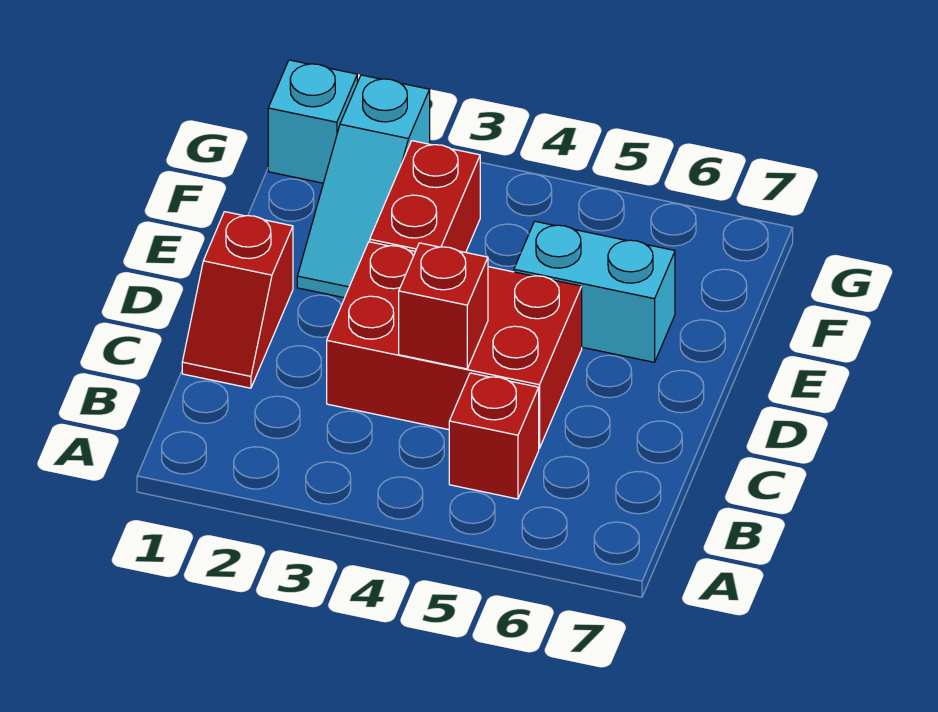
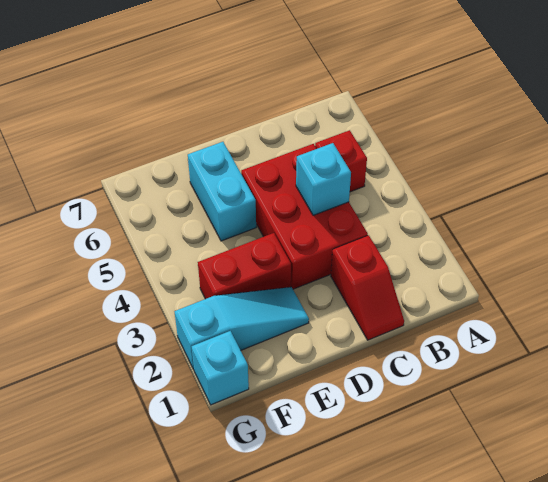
red slope C1:D1 level 1 top D -> red slope C1:C2 level 1 top 2
red brick C4 level 2 -> cyan brick C4 level 2

